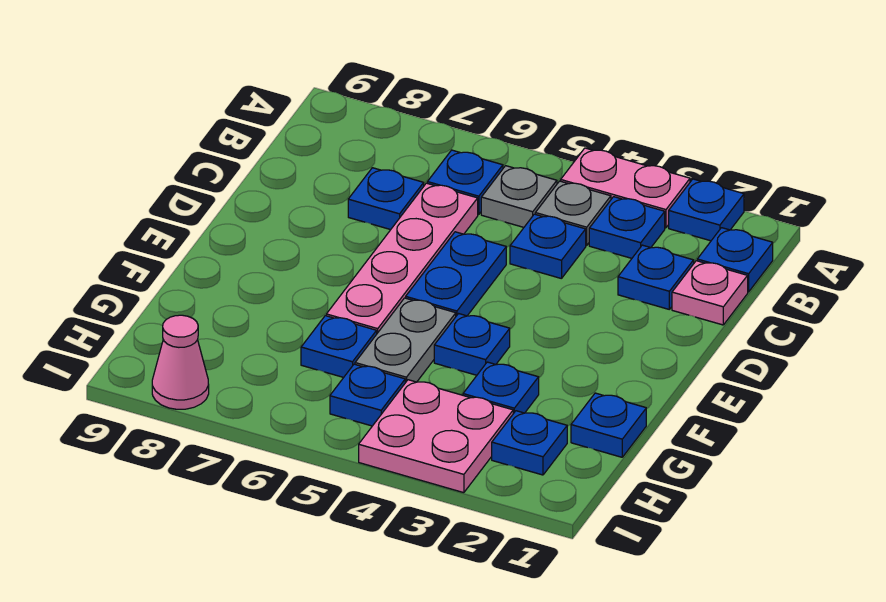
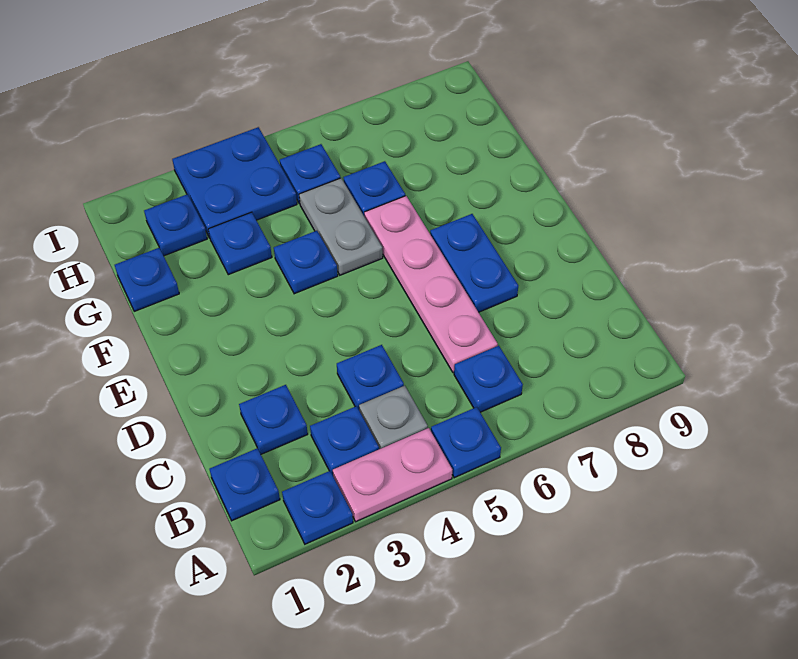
grey plate B5 level 1 -> none
pink plate C1 level 1 -> none
blue plate C7 level 1 -> blue plate A5 level 1
blue plate D5:E5 level 1 -> blue plate D7:E7 level 1
pink plate H3:I4 level 1 -> blue plate H3:I4 level 1
pink cone I8 level 1 -> none

